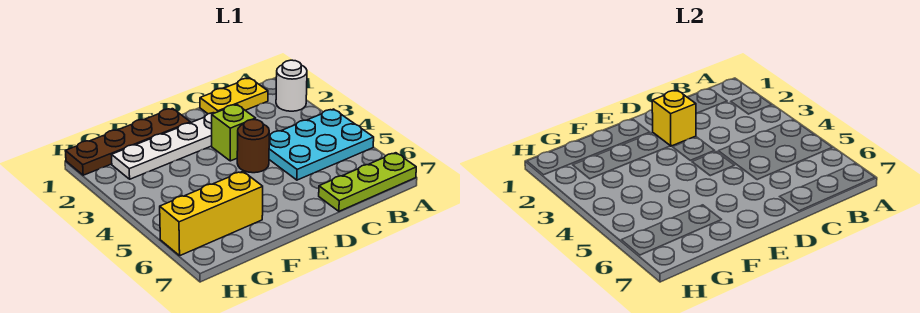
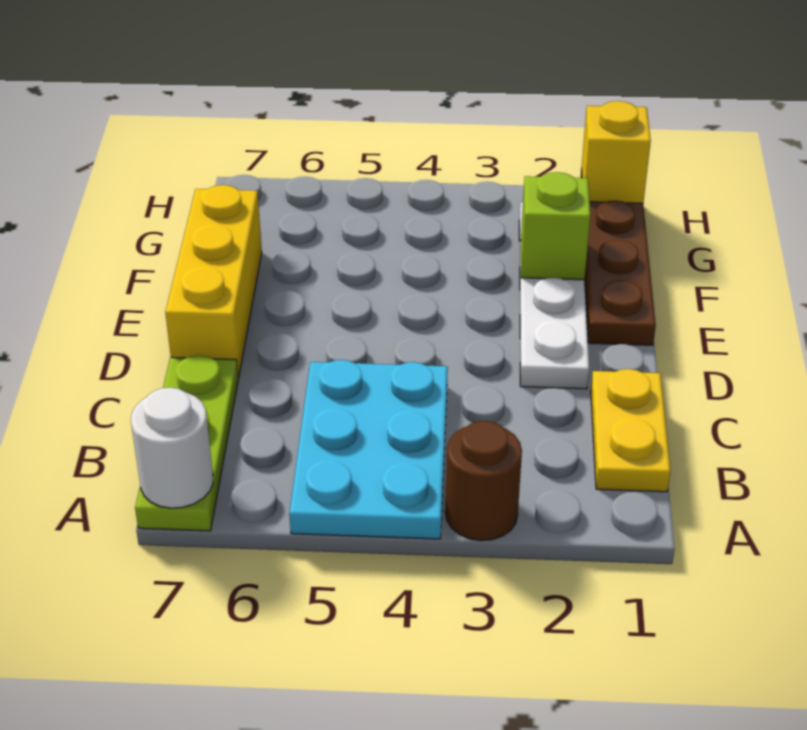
white round brick A2 level 1 -> white round brick A7 level 2
yellow brick D2 level 2 -> yellow brick H1 level 2
lime brick D3 level 1 -> lime brick F2 level 2
brown round brick D4 level 1 -> brown round brick A3 level 1
yellow brick F6:H6 level 1 -> yellow brick D7:F7 level 1

